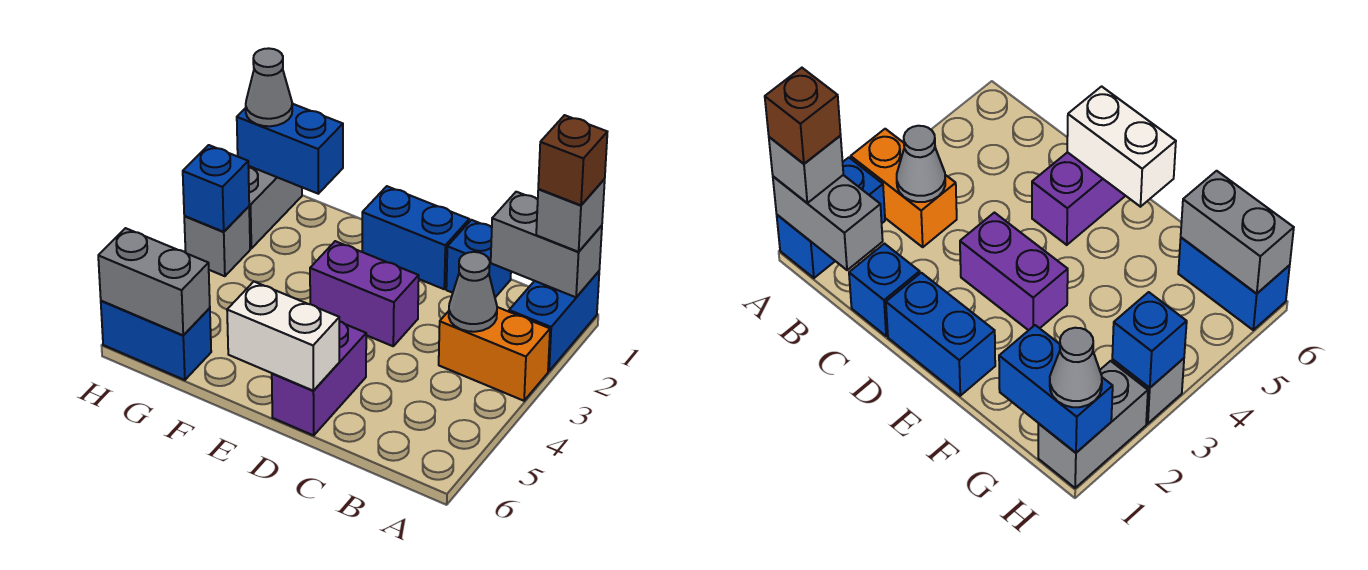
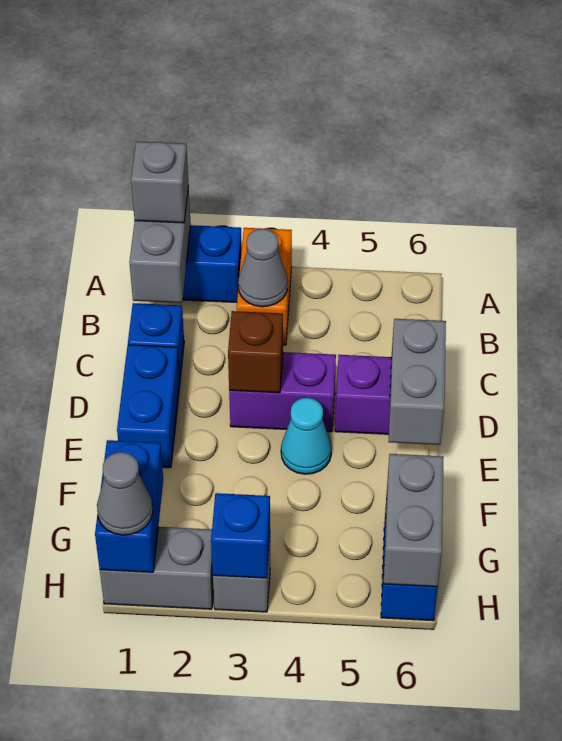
brown brick A1 level 4 -> brown brick D3 level 2
purple brick D3:E3 level 1 -> purple brick D3:D4 level 1
white brick D6:E6 level 2 -> grey brick D6:E6 level 2
none -> cyan cone E4 level 1

